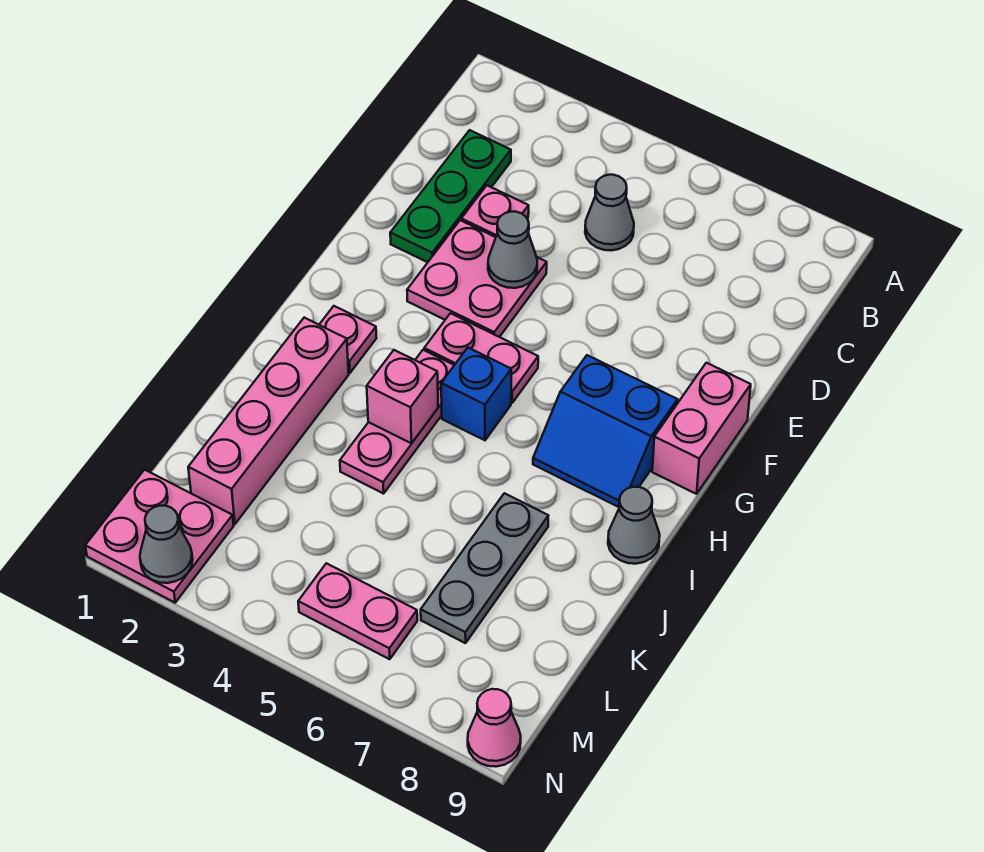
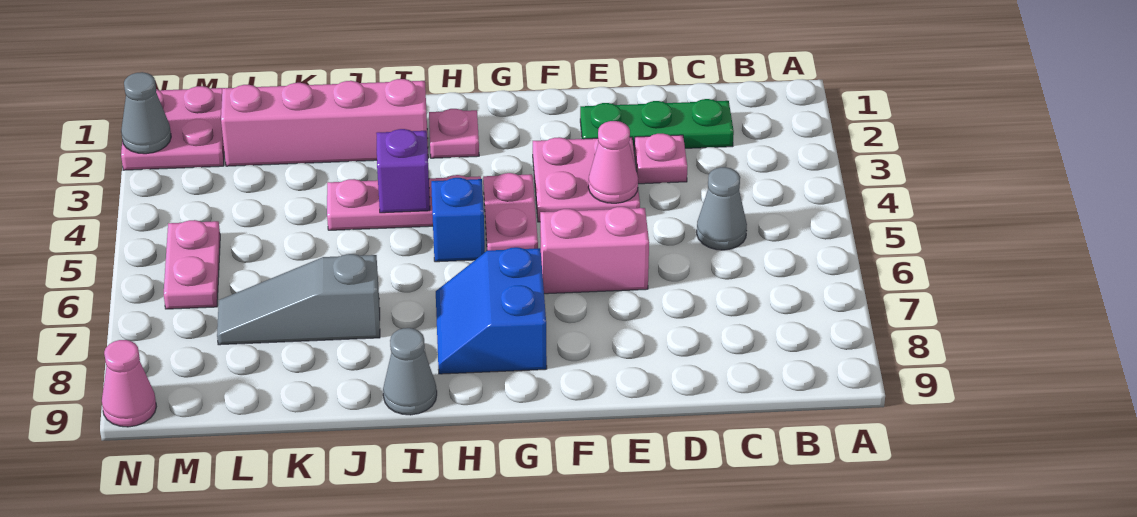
grey cone E4 level 2 -> pink cone E4 level 2
pink brick F9:G9 level 1 -> pink brick E6:F6 level 1
pink brick I4 level 2 -> purple brick I4 level 2
grey plate J7:L7 level 1 -> grey slope J7:L7 level 1 top J

